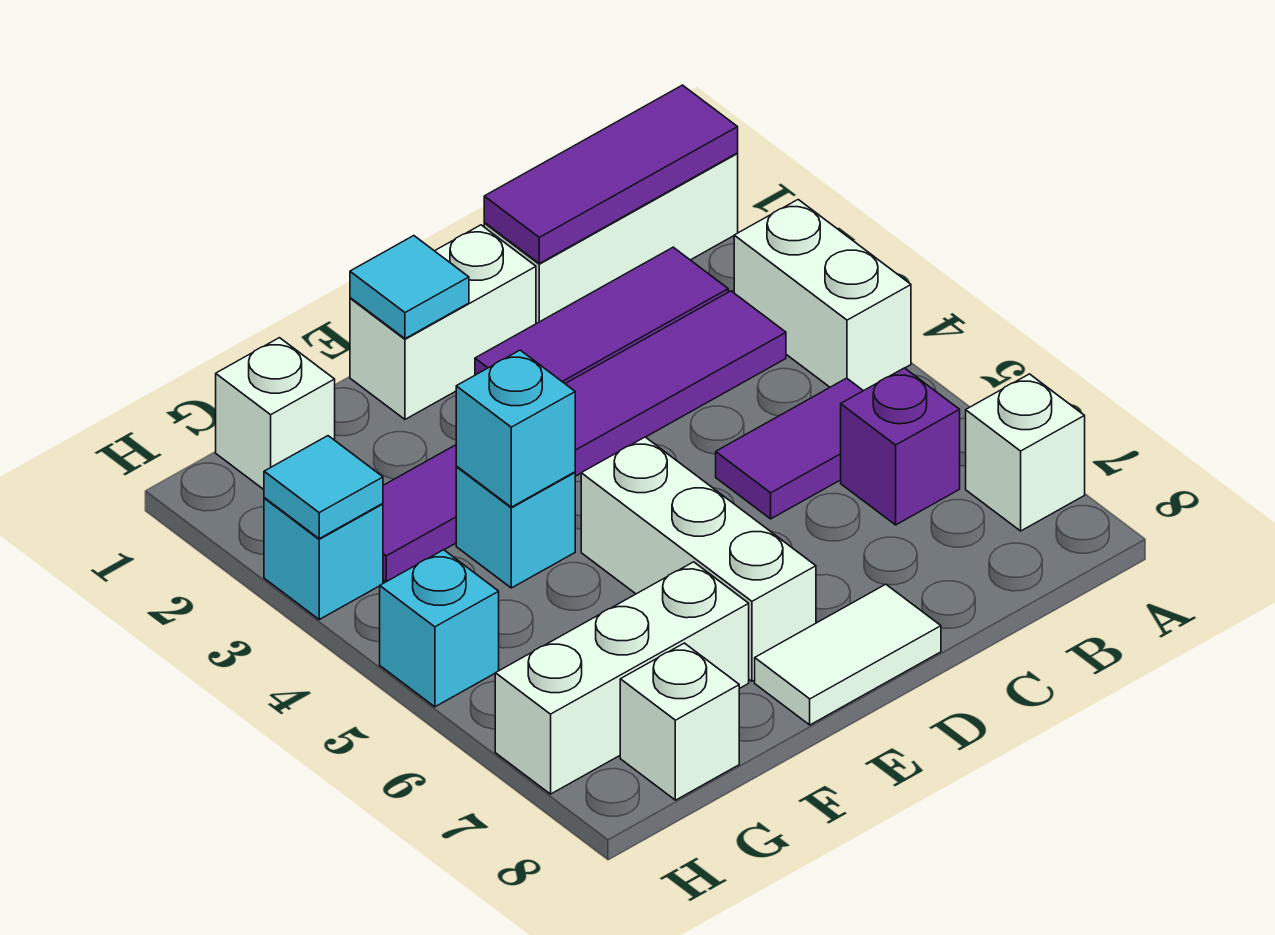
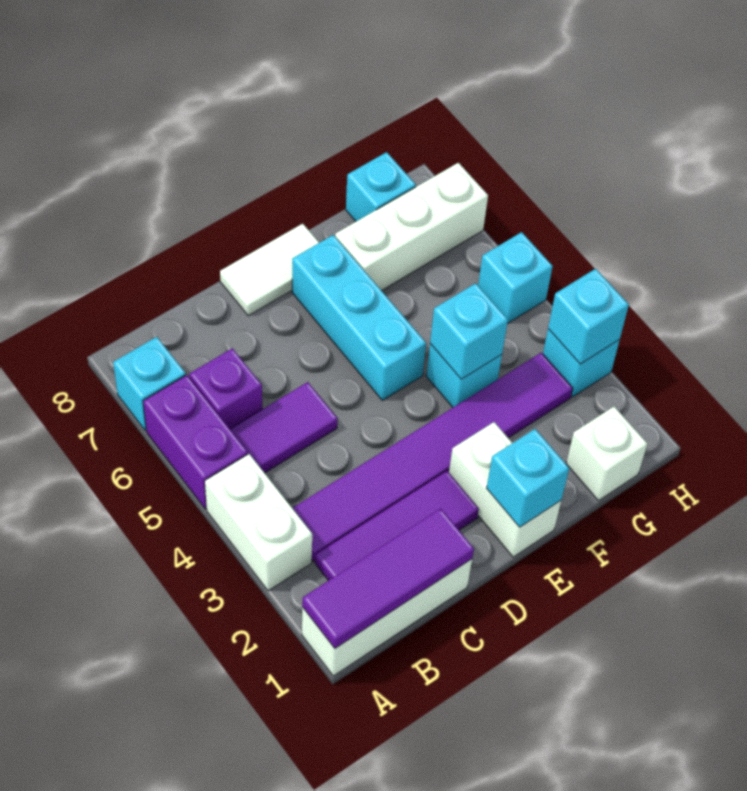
none -> purple brick A5:A6 level 1
white brick A7 level 1 -> cyan brick A7 level 1
white brick D1:E1 level 1 -> white brick E1:E2 level 1
cyan tile E1 level 2 -> cyan brick E1 level 2
white brick E5:E7 level 1 -> cyan brick E5:E7 level 1
white brick G8 level 1 -> cyan brick G8 level 1
cyan tile H3 level 2 -> cyan brick H3 level 2

